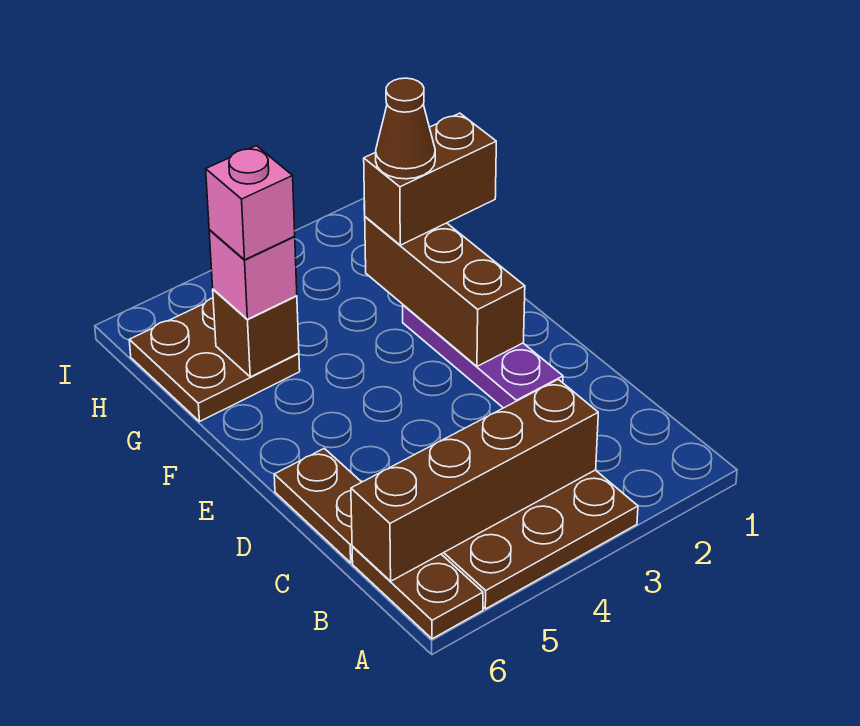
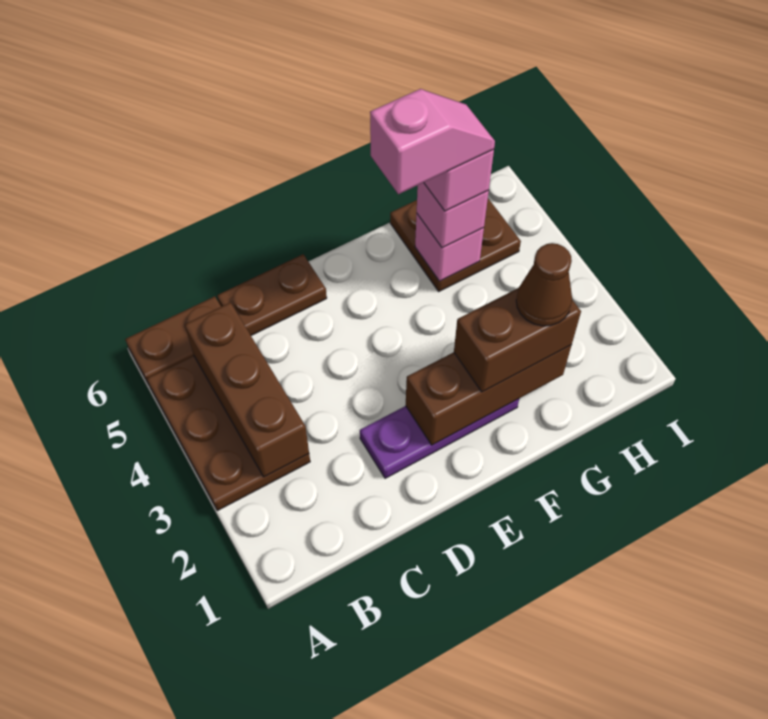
brown brick B3:B6 level 2 -> brown brick B3:B5 level 2
none -> pink slope F5:G5 level 5 top F
brown brick G1:G2 level 3 -> brown brick F2:G2 level 3
brown brick G5 level 2 -> pink brick G5 level 2

